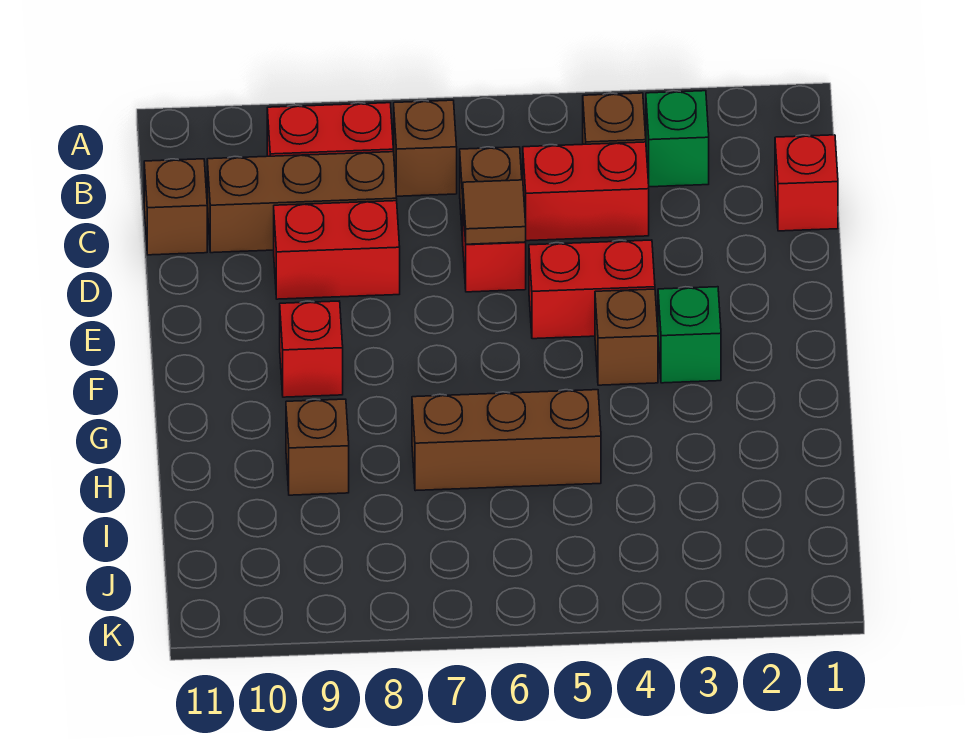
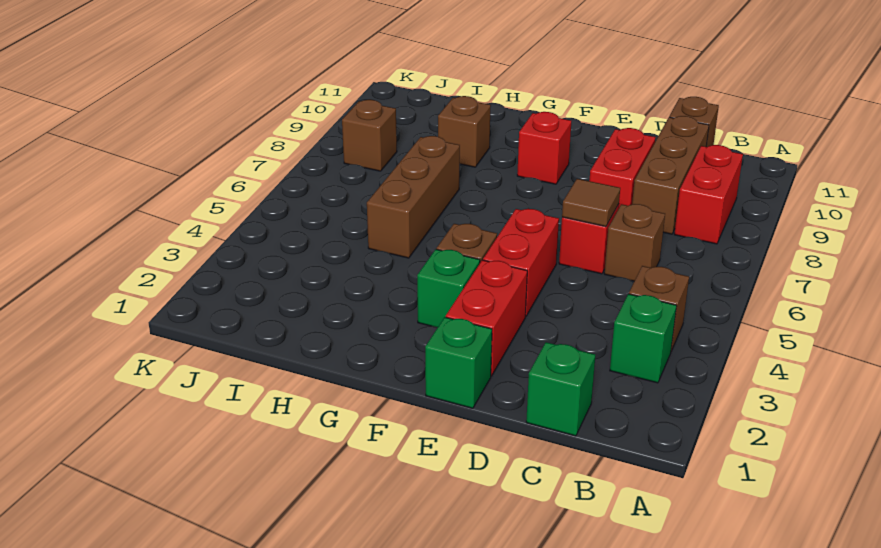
brown brick B7 level 1 -> brown brick J8 level 1
red brick C1 level 1 -> green brick C1 level 1
red brick C4:C5 level 1 -> red brick E2:E3 level 1
none -> green brick E1 level 1

